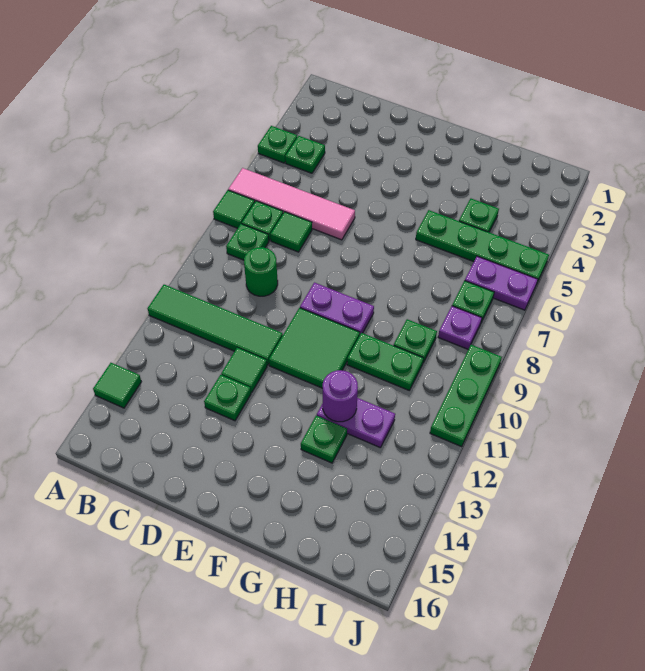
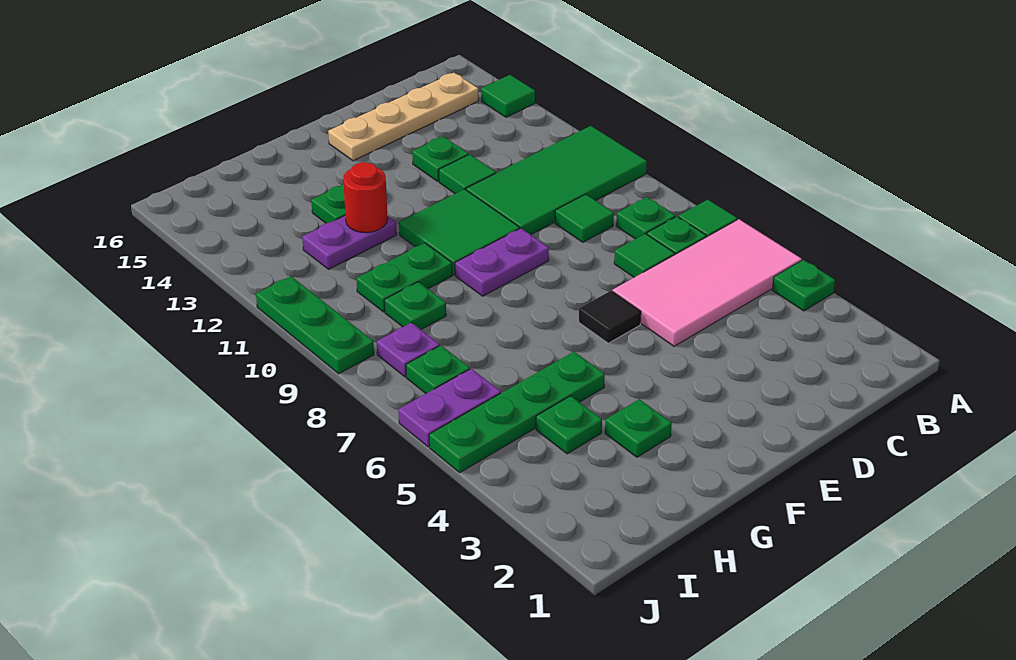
pink tile A6:D6 level 1 -> pink tile A5:D6 level 1
green tile A11:D11 level 1 -> green tile A10:D11 level 1
green plate B4 level 1 -> green plate G3 level 1
none -> tan plate B15:E15 level 1
green round brick C9 level 1 -> green tile C9 level 1
none -> black tile E6 level 1
purple round brick G12 level 2 -> red round brick G12 level 2

